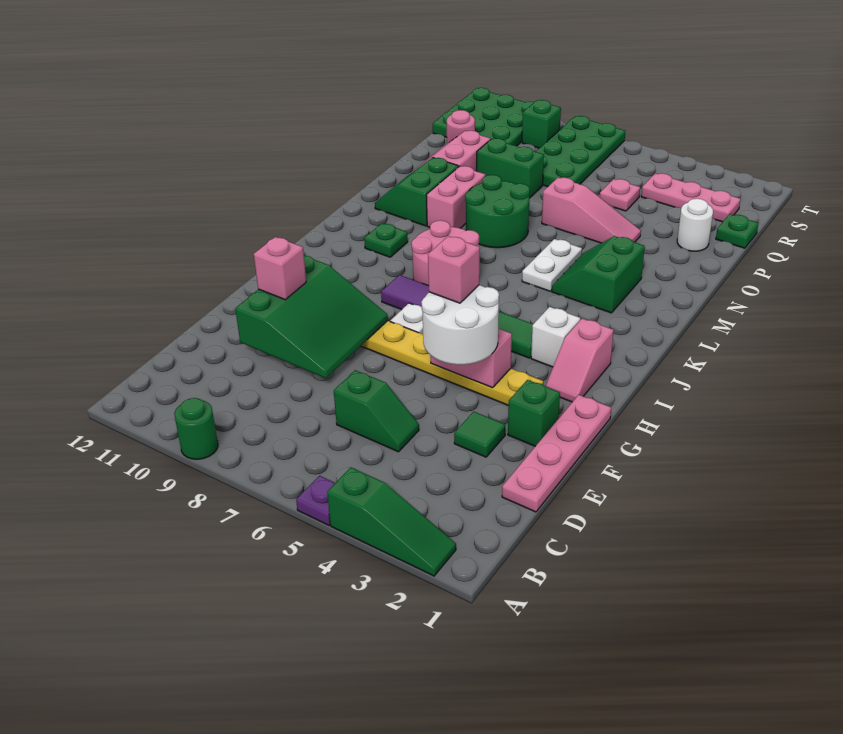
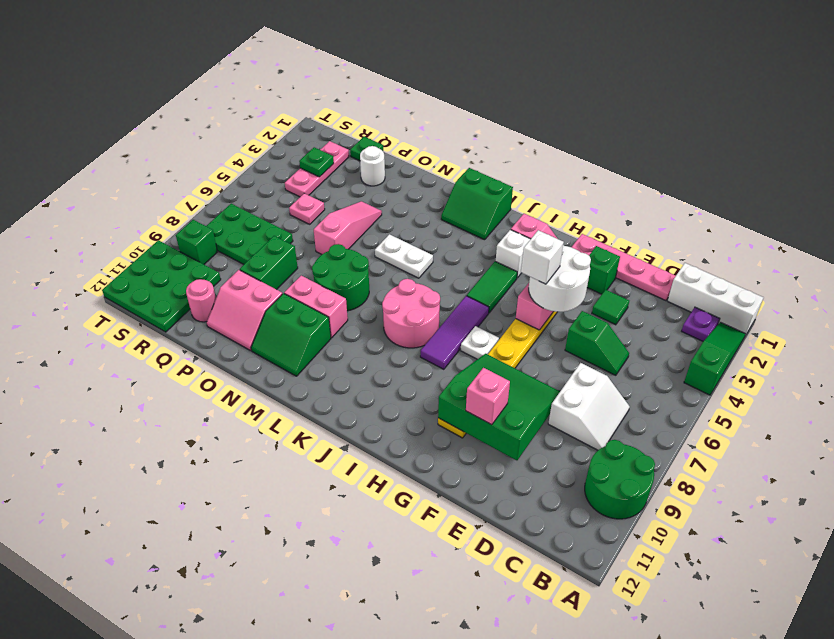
none -> white brick A1:C1 level 1
purple plate A5 level 1 -> purple plate B2 level 1
green round brick A9 level 1 -> green round brick A9:B10 level 1
none -> white slope C7:D8 level 1 top D
green slope D5:D6 level 1 top 6 -> green slope D5:E5 level 1 top E
pink brick G5 level 4 -> white brick G5 level 4
green plate K10 level 1 -> green plate R3 level 2
green slope L3:M4 level 1 top 3 -> green slope K1:L2 level 1 top 1
green plate Q7:T8 level 1 -> green plate Q7:S8 level 1

